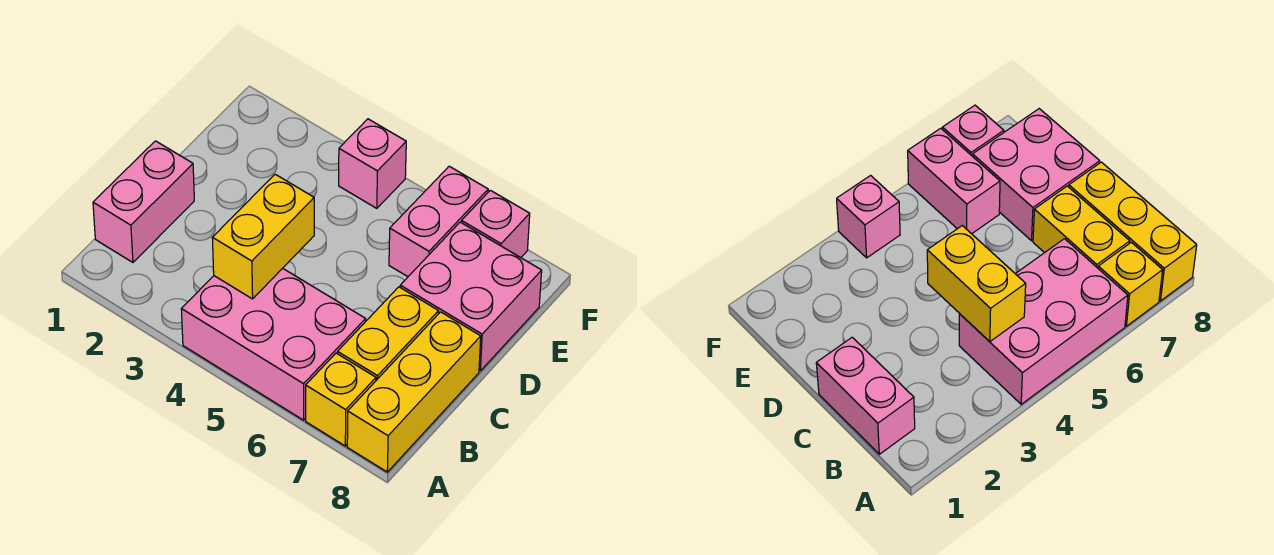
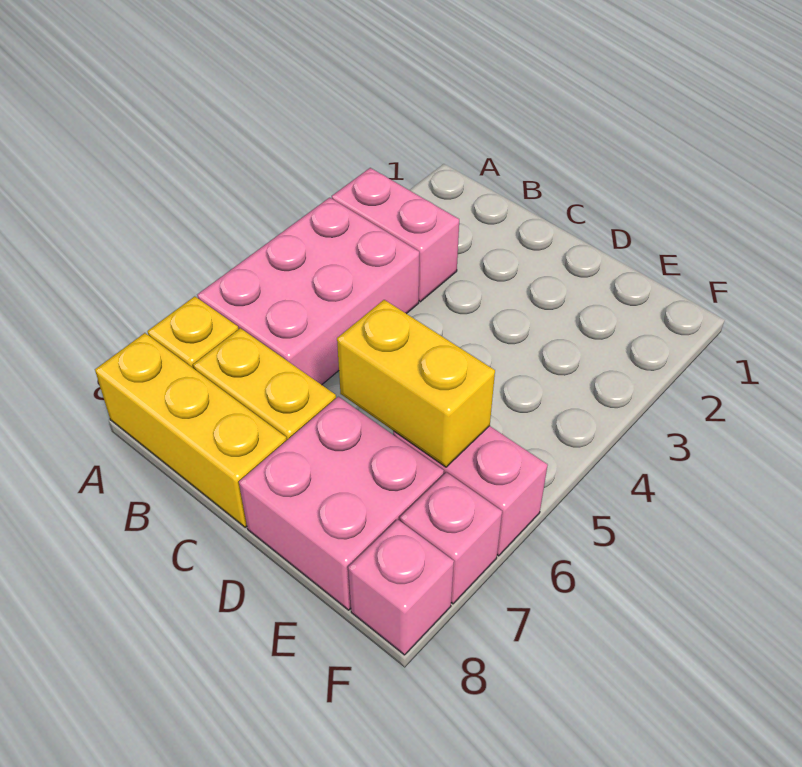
pink brick B1:C1 level 1 -> pink brick A3:B3 level 1
yellow brick B4:C4 level 2 -> yellow brick D6:E6 level 2
pink brick F4 level 1 -> pink brick F8 level 1

